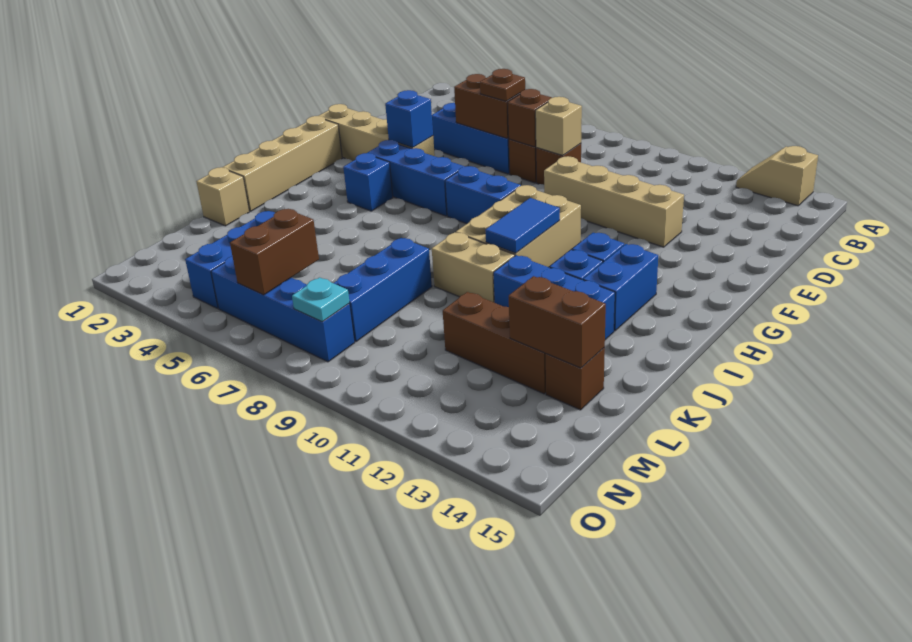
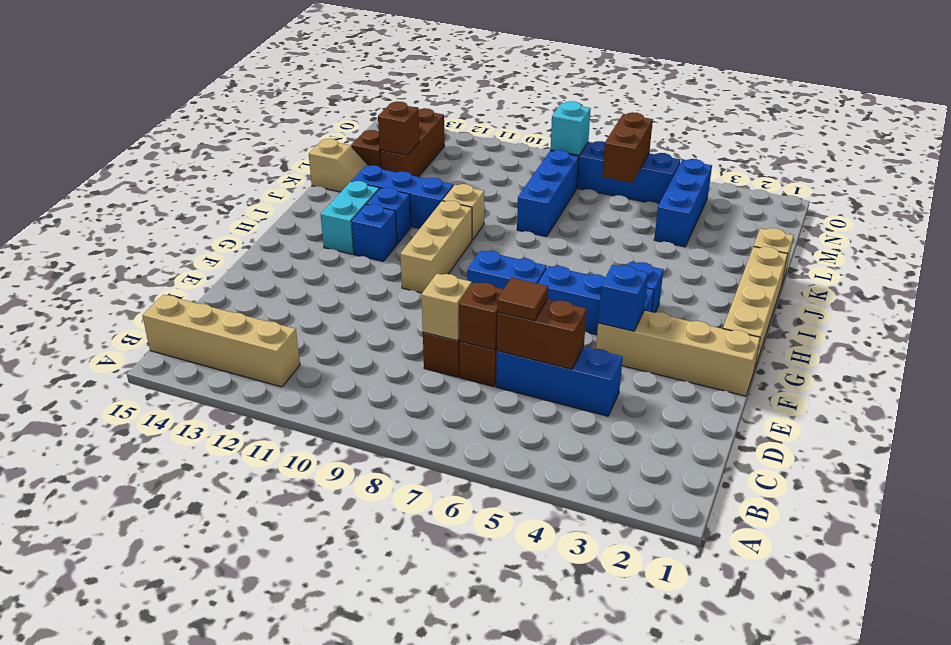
tan slope A13:A14 level 1 top 14 -> tan slope K14:K15 level 1 top 15
brown plate D6 level 3 -> brown tile D6 level 3
tan brick E9:E12 level 1 -> tan brick B12:B15 level 1
tan brick G9:I10 level 1 -> tan brick G10:I10 level 1
blue tile H10:I10 level 2 -> none
blue brick H13:I13 level 1 -> cyan brick H13:I13 level 1
tan brick J9:J10 level 1 -> tan brick J10 level 1
brown brick L11:L13 level 1 -> brown brick L13:N13 level 1
brown brick L13:L14 level 2 -> brown brick L13 level 2
cyan plate N8 level 2 -> cyan brick N8 level 2

